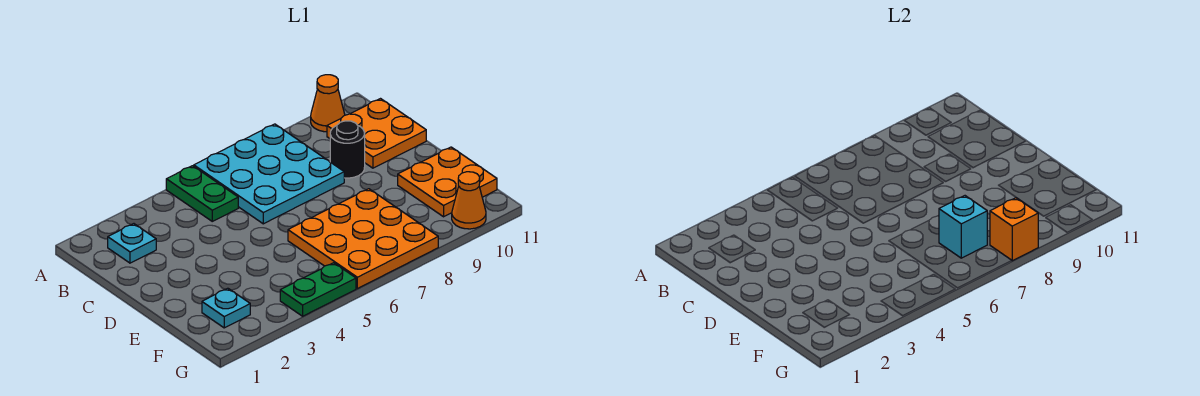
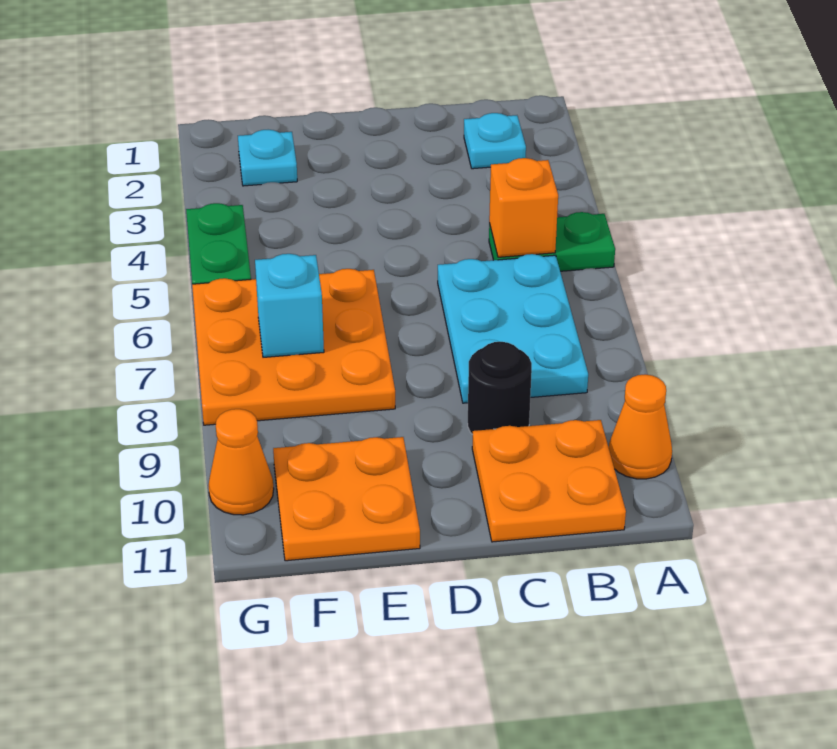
cyan plate A6:C8 level 1 -> cyan plate B6:C8 level 1
orange brick G8 level 2 -> orange brick B5 level 2

